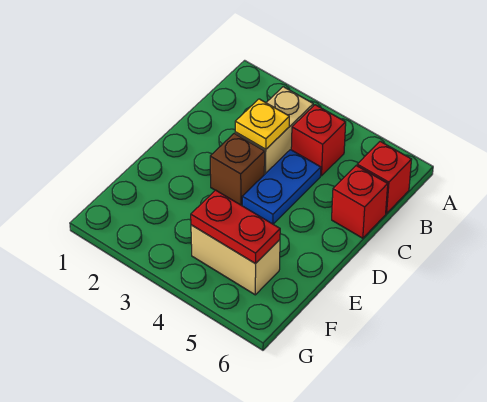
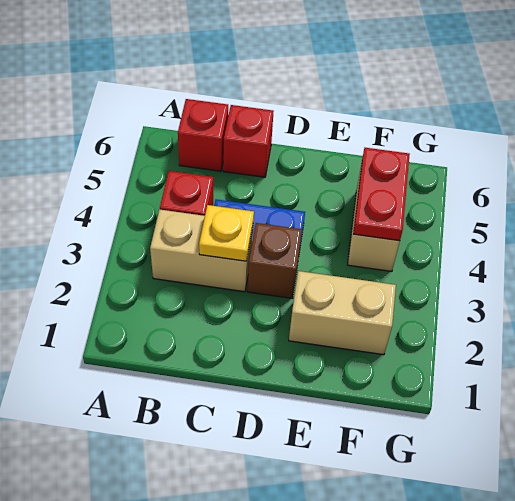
none -> tan brick E2:F2 level 1

